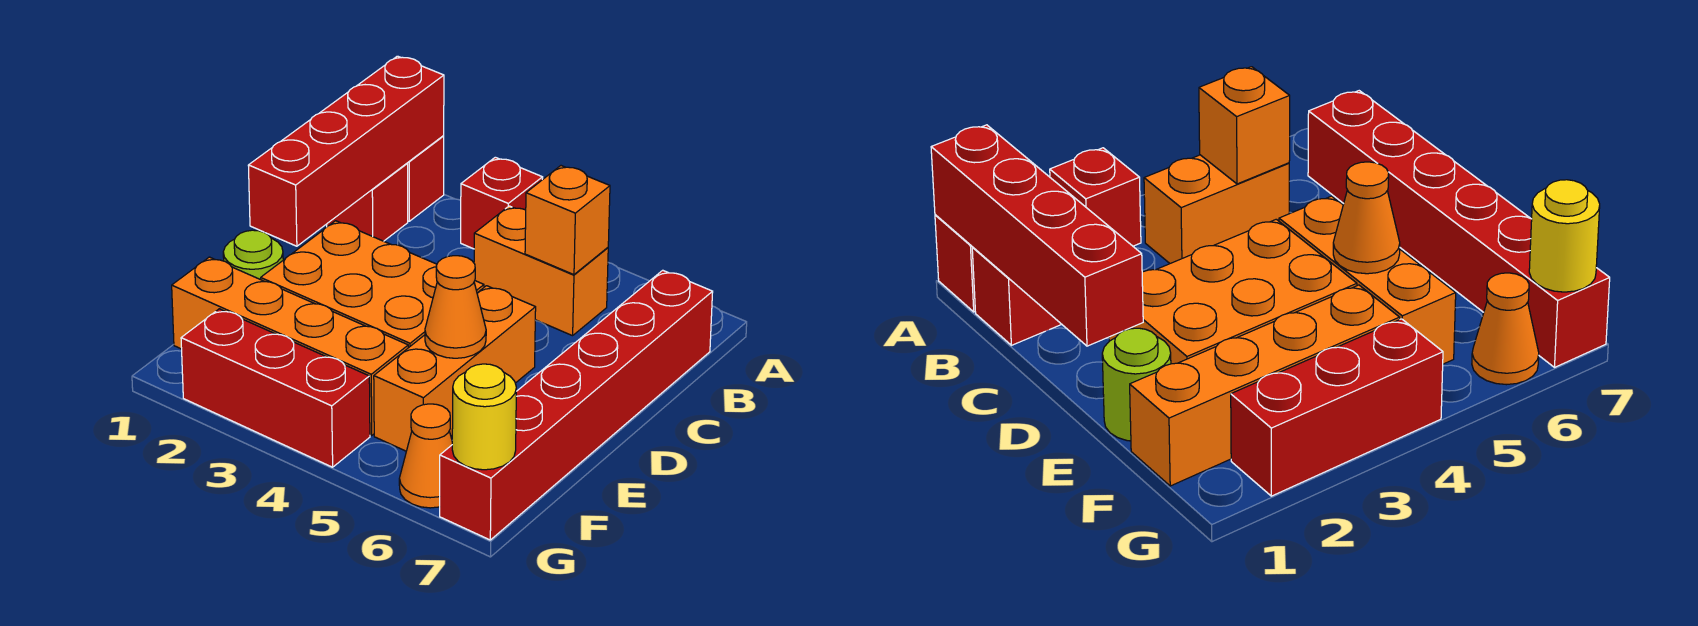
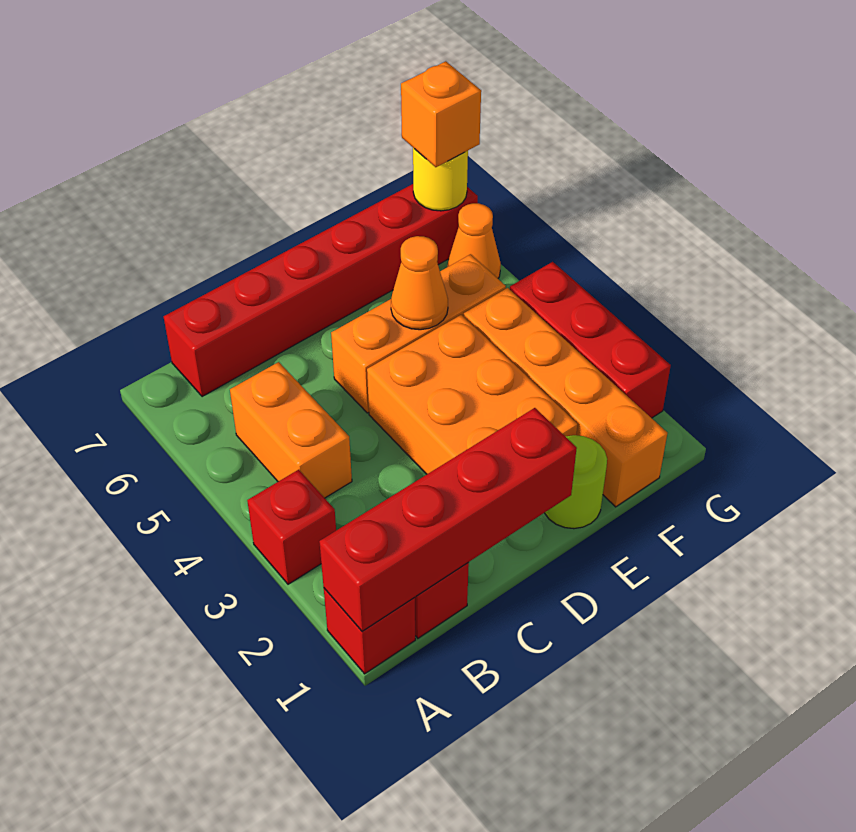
orange brick B5 level 2 -> orange brick G7 level 3

